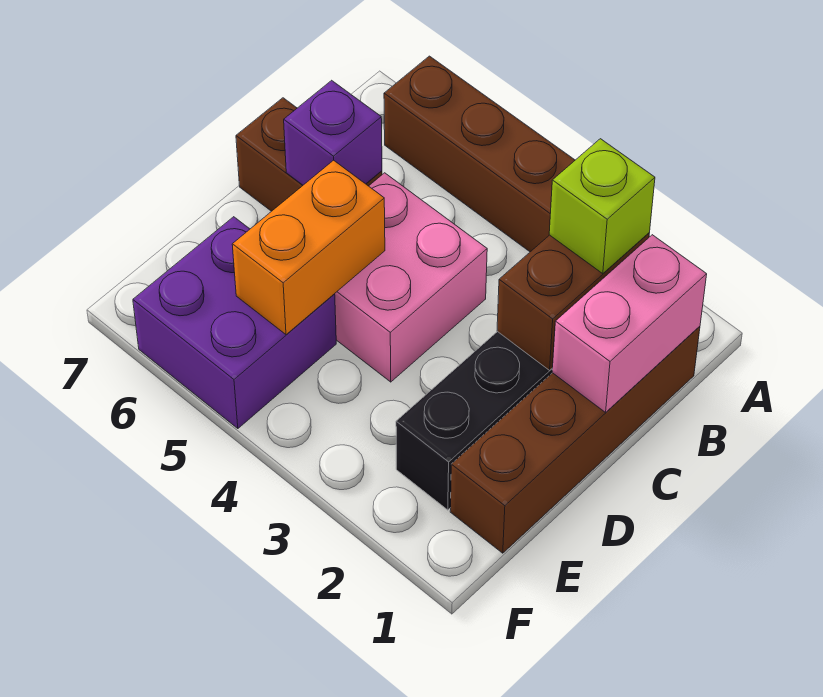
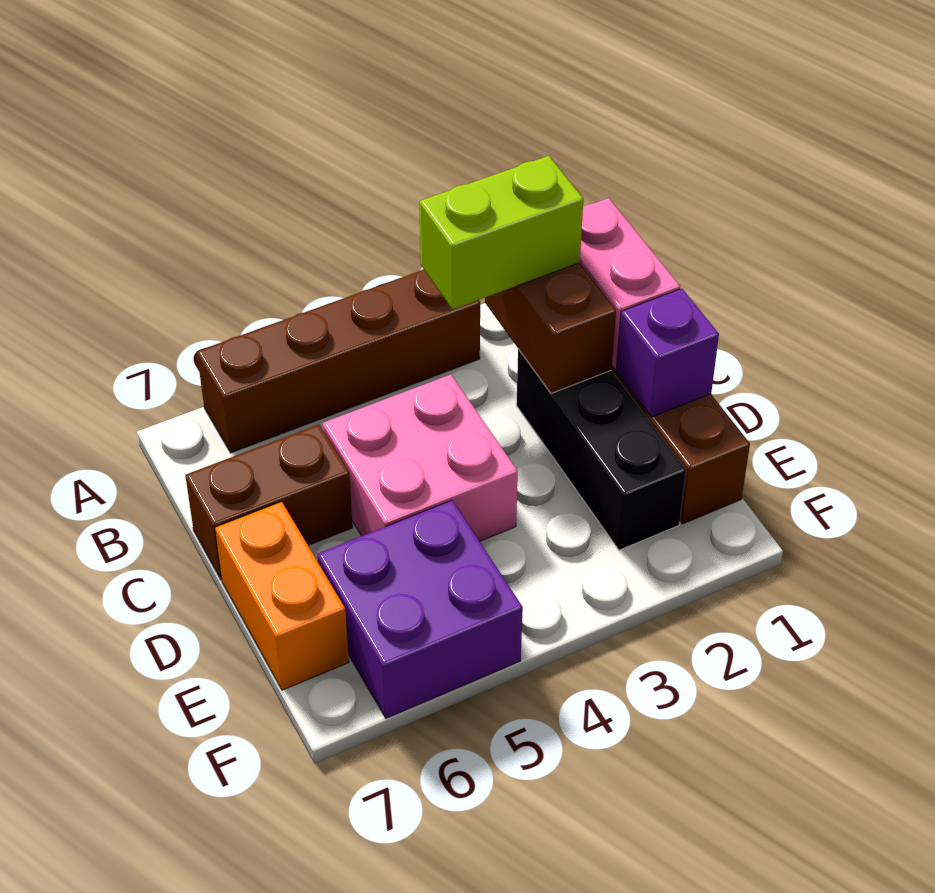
lime brick B2 level 3 -> lime brick B2:B3 level 3
purple brick C6 level 2 -> purple brick D1 level 2
orange brick D5:E5 level 2 -> orange brick D7:E7 level 1

